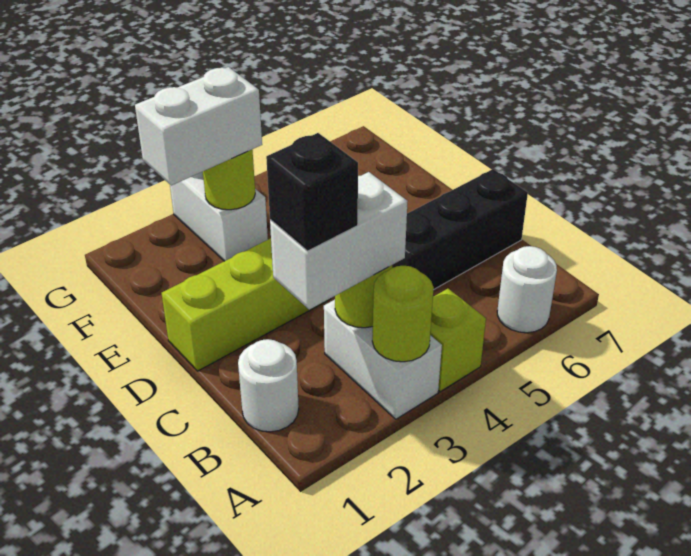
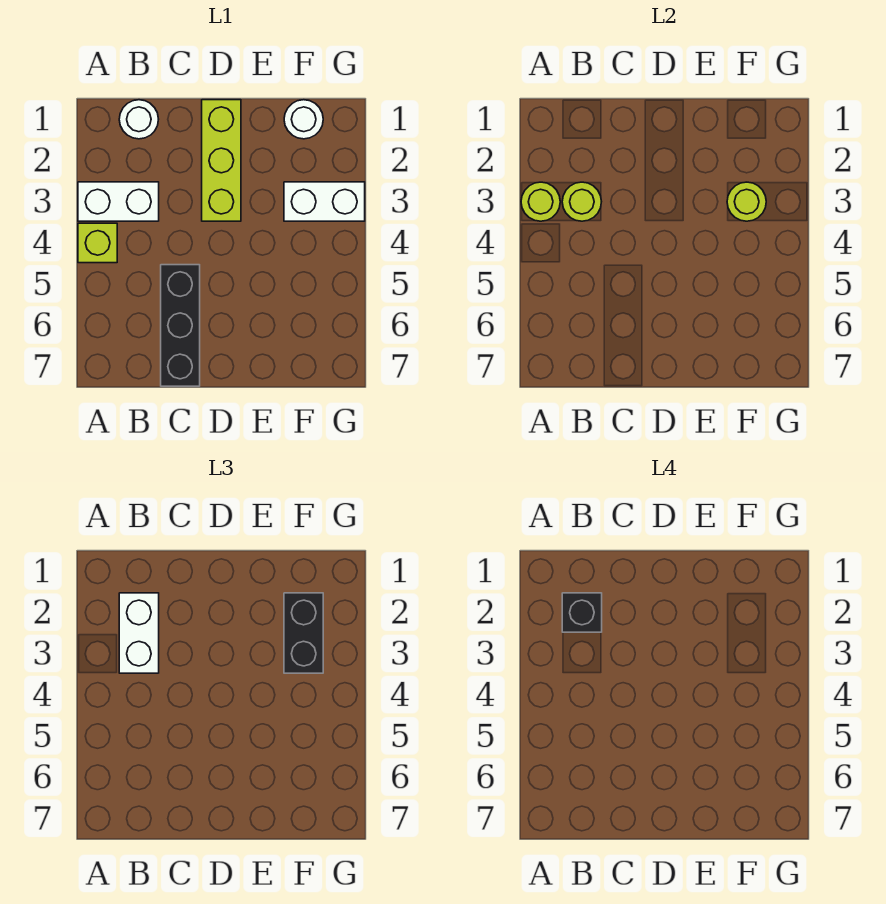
white round brick A6 level 1 -> white round brick F1 level 1
white brick F2:F3 level 3 -> black brick F2:F3 level 3

